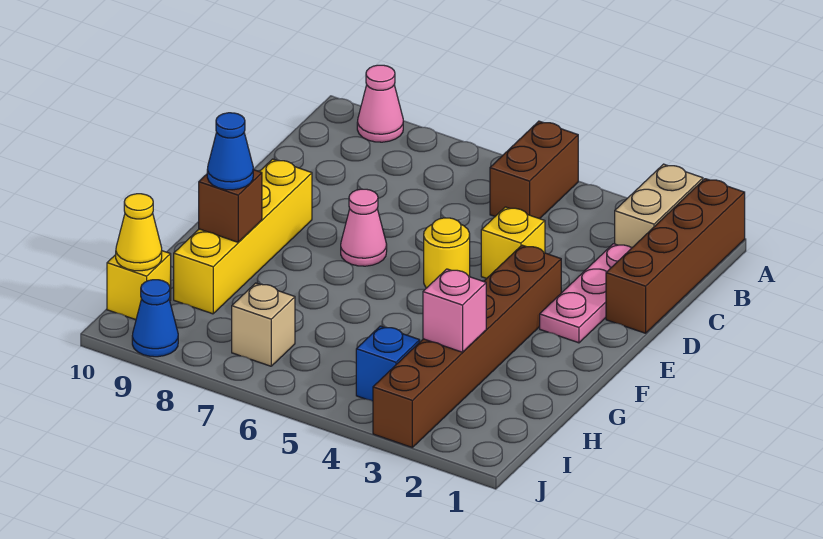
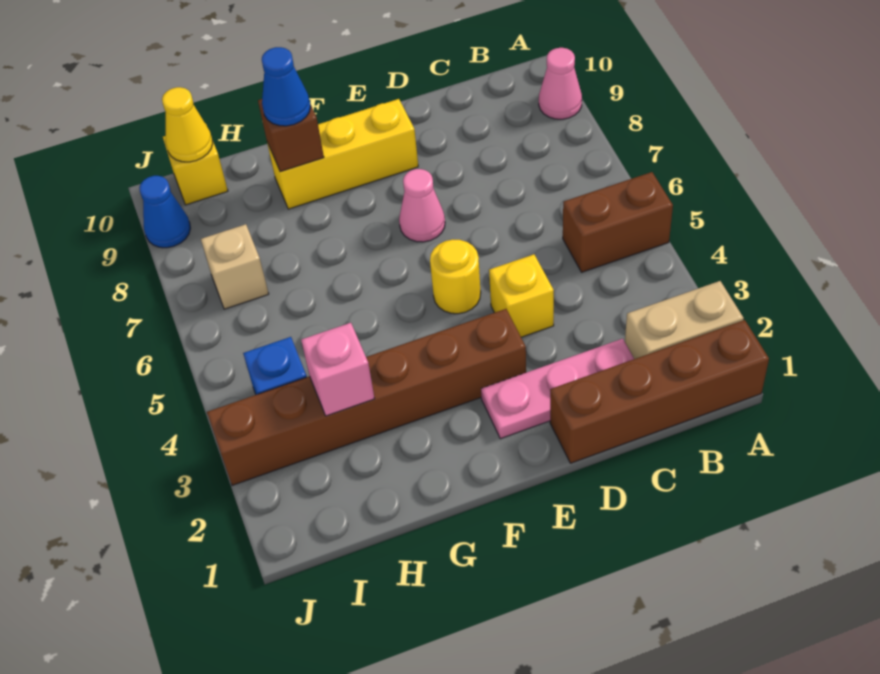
yellow brick E9:H9 level 1 -> yellow brick E9:G9 level 1

